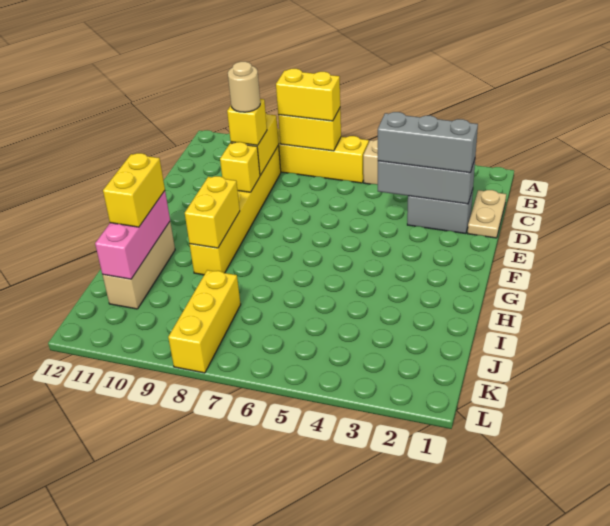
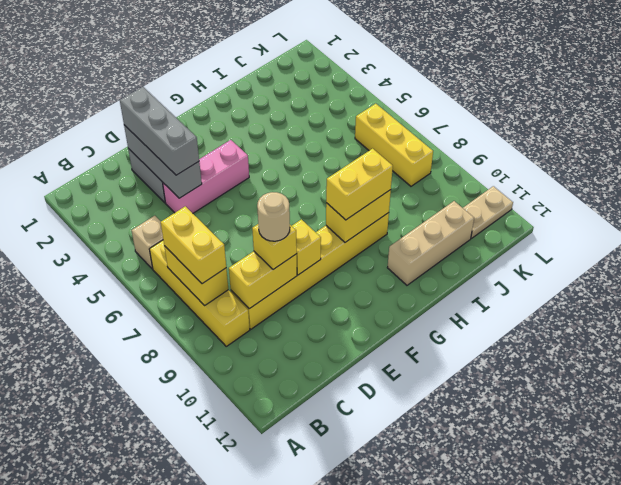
tan plate C1:D1 level 1 -> tan plate K11:L11 level 1
pink brick H11:J11 level 2 -> pink brick D4:F4 level 1
yellow brick H11:I11 level 3 -> yellow brick G9:H9 level 3
yellow brick J8:L8 level 1 -> yellow brick K6:K8 level 1

